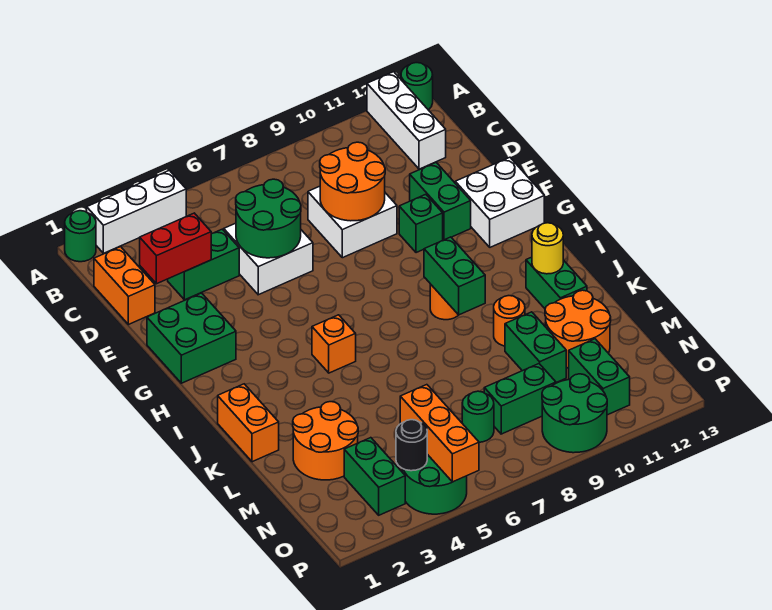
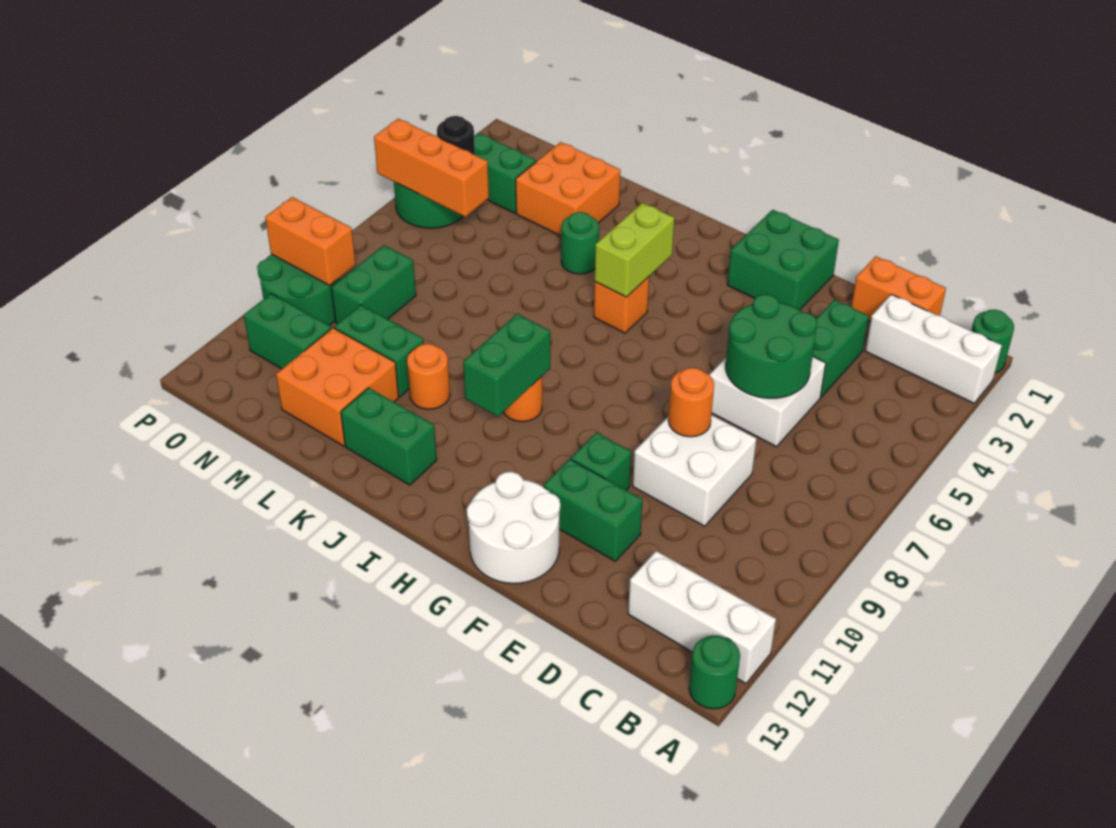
white brick A2:A4 level 1 -> white brick A2:C2 level 1
red brick D2:D3 level 2 -> none
orange round brick D8:E9 level 2 -> orange round brick E8 level 2
white brick F12:G13 level 1 -> white round brick F12:G13 level 1
none -> lime brick I4:I5 level 2
green brick I9:J9 level 2 -> green brick I9:I10 level 2
orange brick J1:K1 level 1 -> orange brick O9:P9 level 2
yellow round brick J12 level 2 -> none
orange round brick L2:M3 level 1 -> orange brick L2:M3 level 1
orange round brick L11:M12 level 1 -> orange brick L11:M12 level 1
green round brick N7 level 1 -> green round brick K4 level 1

